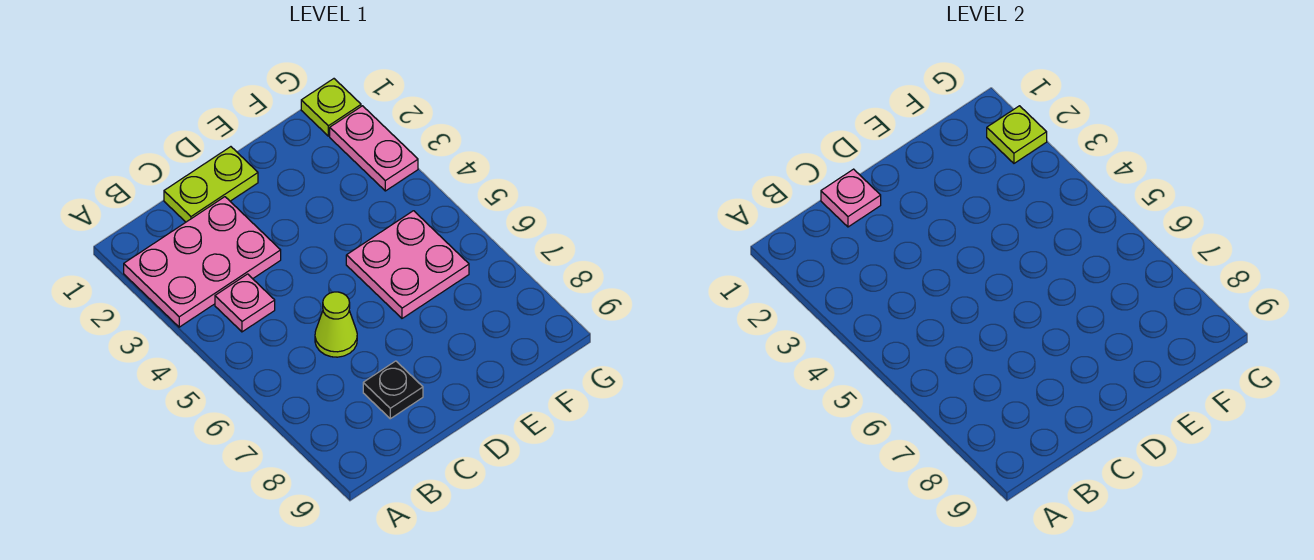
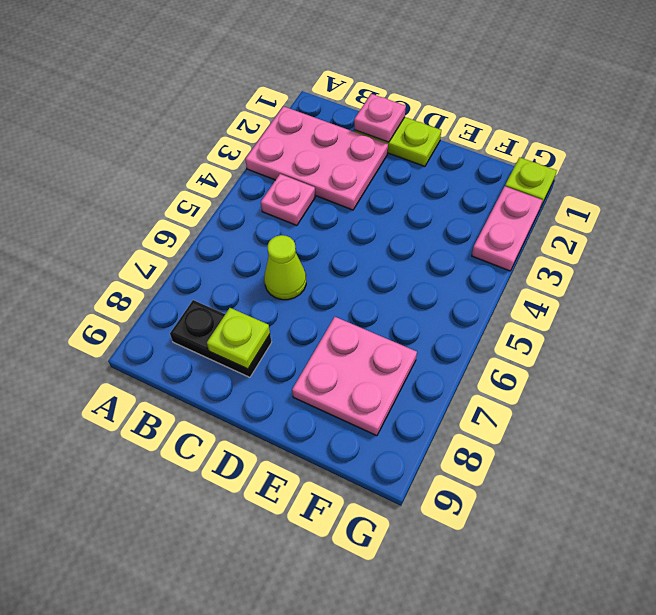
black plate C8 level 1 -> black plate B8:C8 level 1
pink plate E5:F6 level 1 -> pink plate E7:F8 level 1
lime plate G2 level 2 -> lime plate C8 level 2

